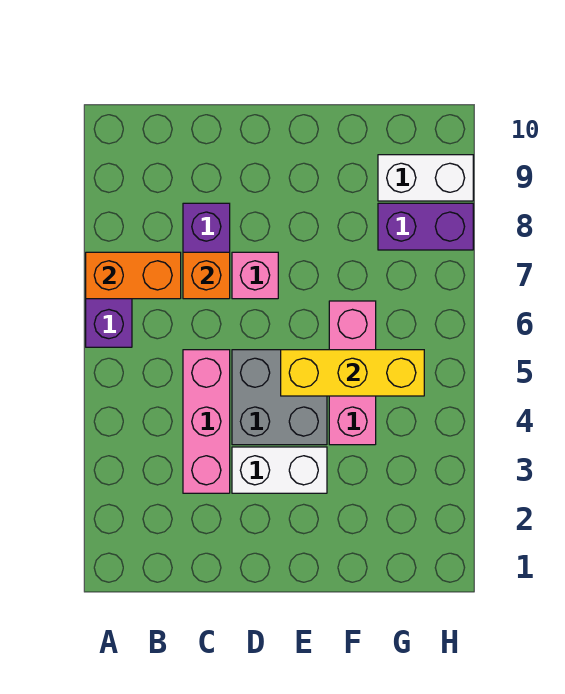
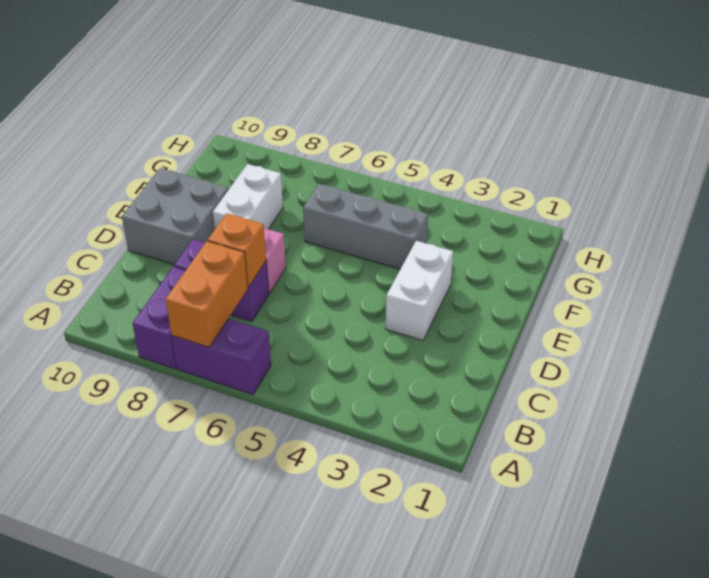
pink brick C3:C5 level 1 -> none
grey brick D4:E5 level 1 -> grey brick D9:E10 level 1
yellow brick E5:G5 level 2 -> none
pink brick F4:F6 level 1 -> grey brick F4:F6 level 1
purple brick G8:H8 level 1 -> purple brick A8:B8 level 1
white brick G9:H9 level 1 -> white brick E8:F8 level 1

